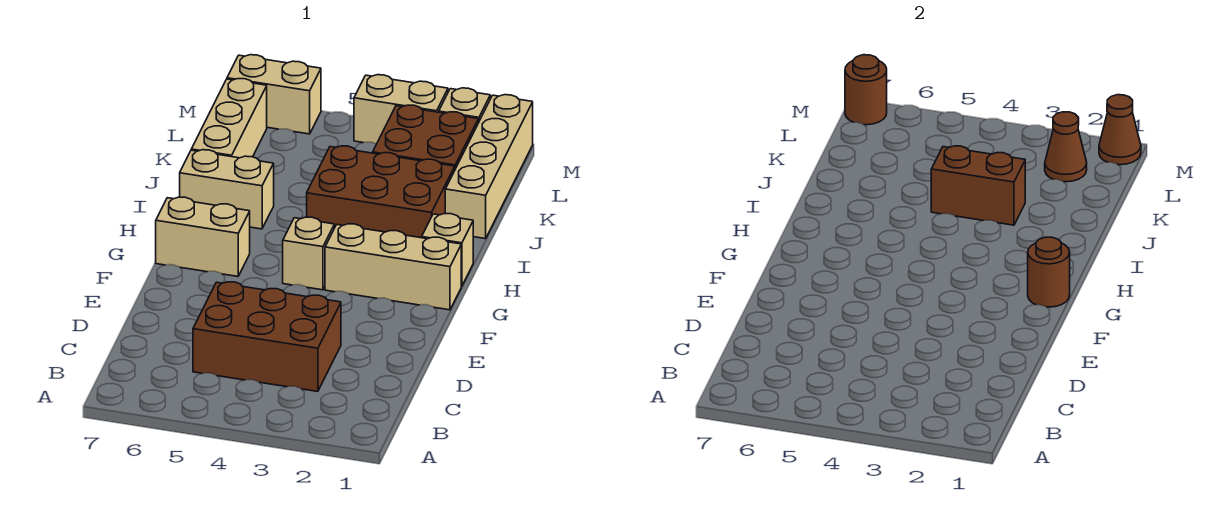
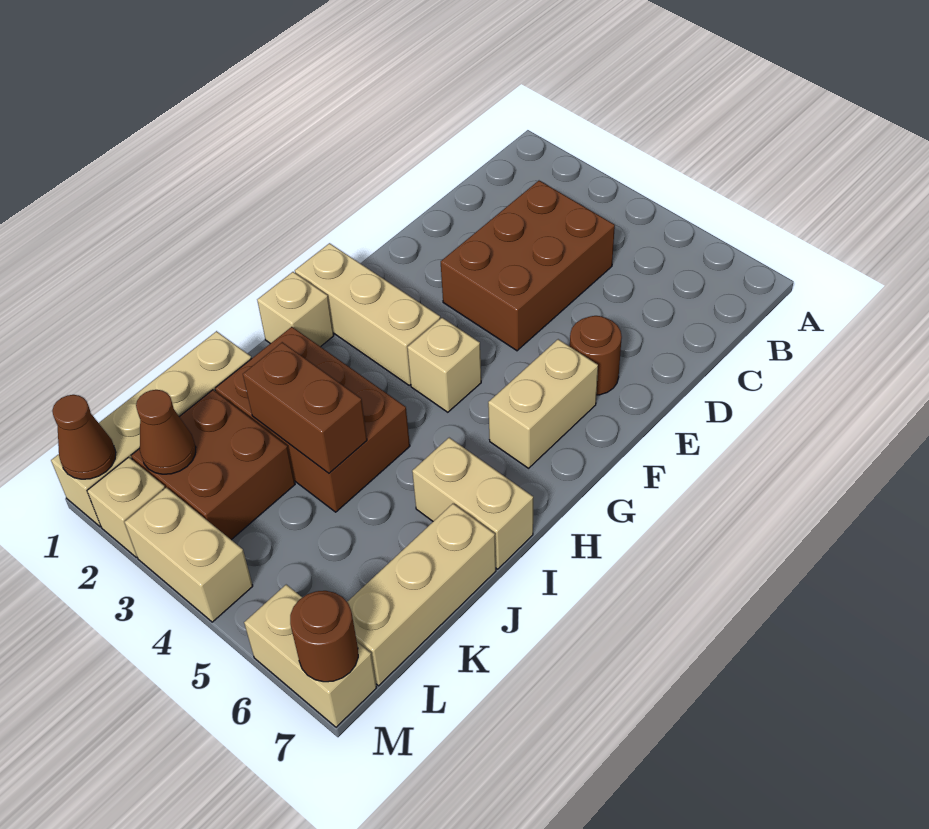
brown brick C3:D5 level 1 -> brown brick C3:E4 level 1
brown round brick G1 level 2 -> brown round brick E6 level 1
tan brick G6:G7 level 1 -> tan brick F6:G6 level 1

